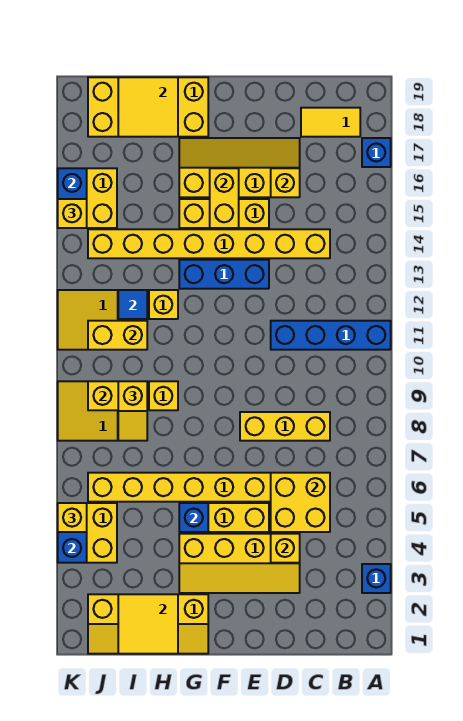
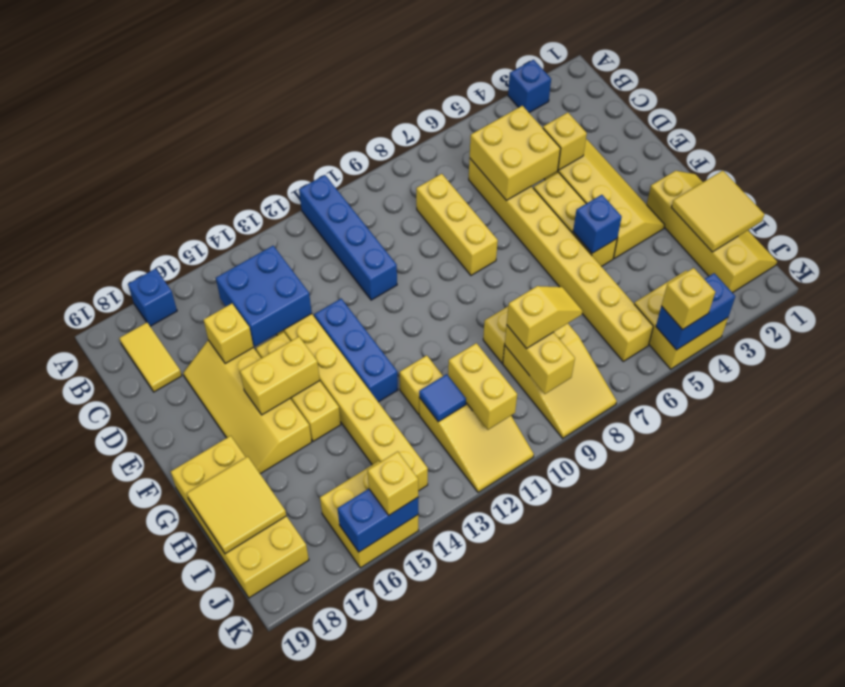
none -> blue brick C14:D15 level 2

